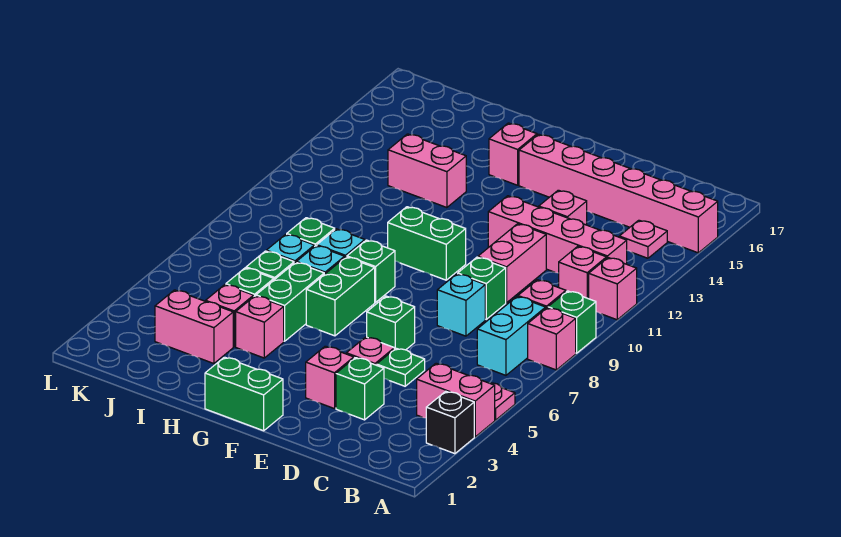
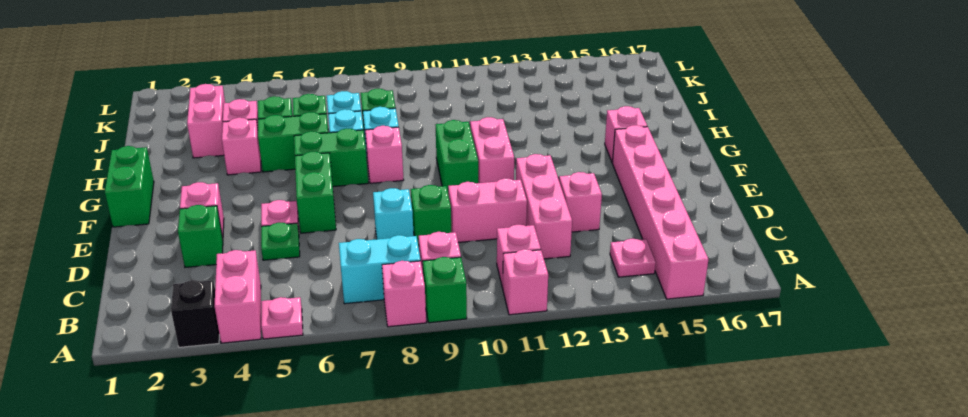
pink brick B12:E12 level 1 -> pink brick C12:E12 level 1
green brick E6 level 1 -> green brick E6:F6 level 1
green brick G8 level 1 -> pink brick G8 level 1
pink brick H13:I13 level 1 -> pink brick F11:G11 level 1

